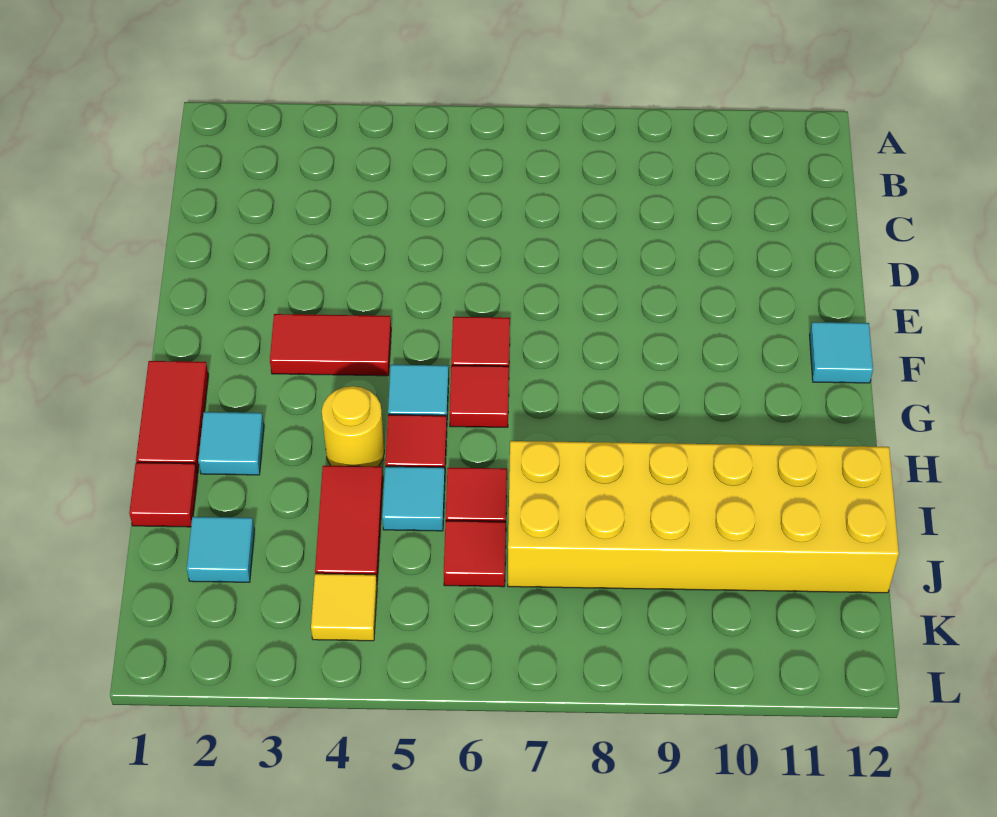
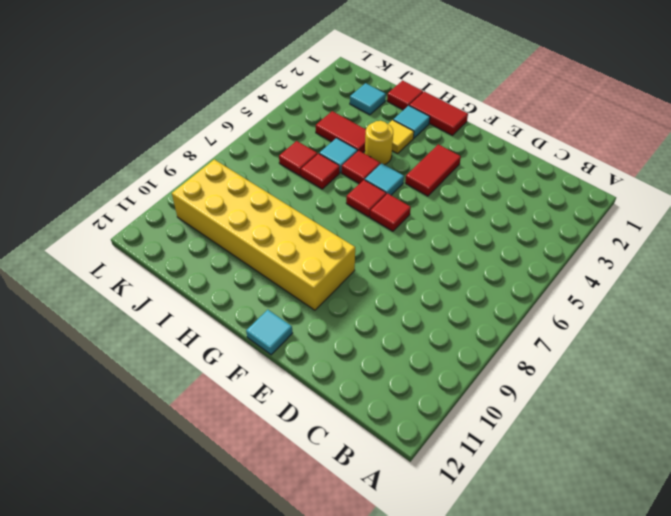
yellow brick I7:J12 level 1 -> yellow brick F9:K10 level 1
yellow tile K4 level 1 -> yellow tile H3 level 1

